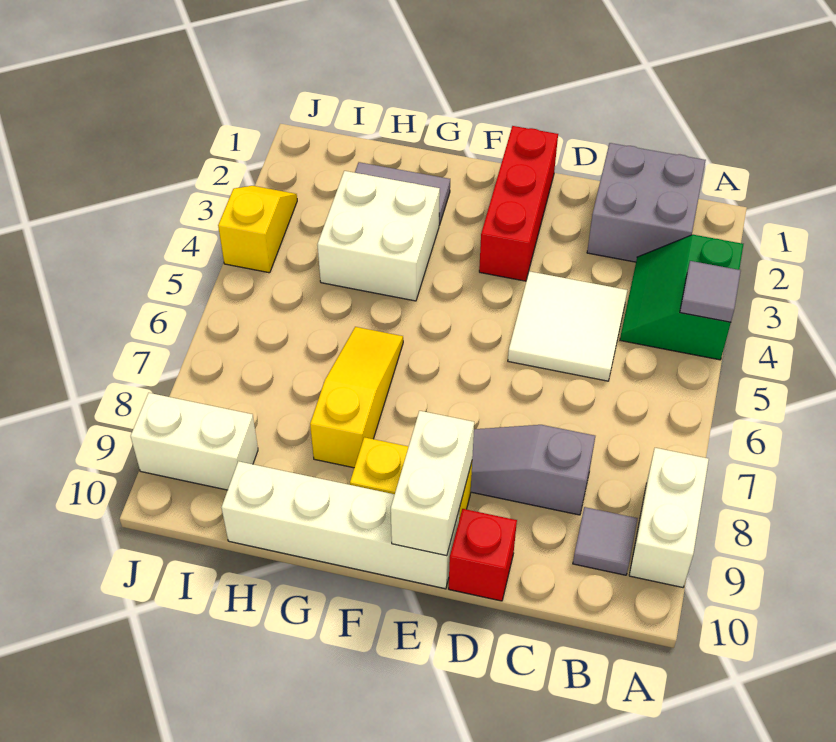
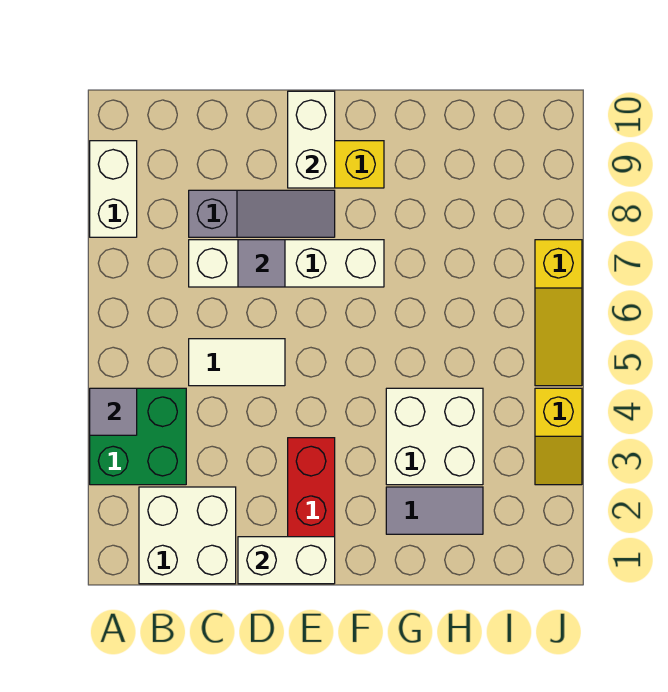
green slope A3:B4 level 1 top A -> green brick A3:B4 level 1
grey brick B1:C2 level 1 -> white brick B1:C2 level 1
grey tile B9 level 1 -> grey tile D7 level 2
white tile C4:D5 level 1 -> white tile C5:D5 level 1
red brick D10 level 1 -> none
white brick E10:H10 level 1 -> white brick C7:F7 level 1
yellow slope G6:G8 level 1 top 8 -> yellow slope J5:J7 level 1 top 7
white brick I9:J9 level 1 -> white brick D1:E1 level 2

